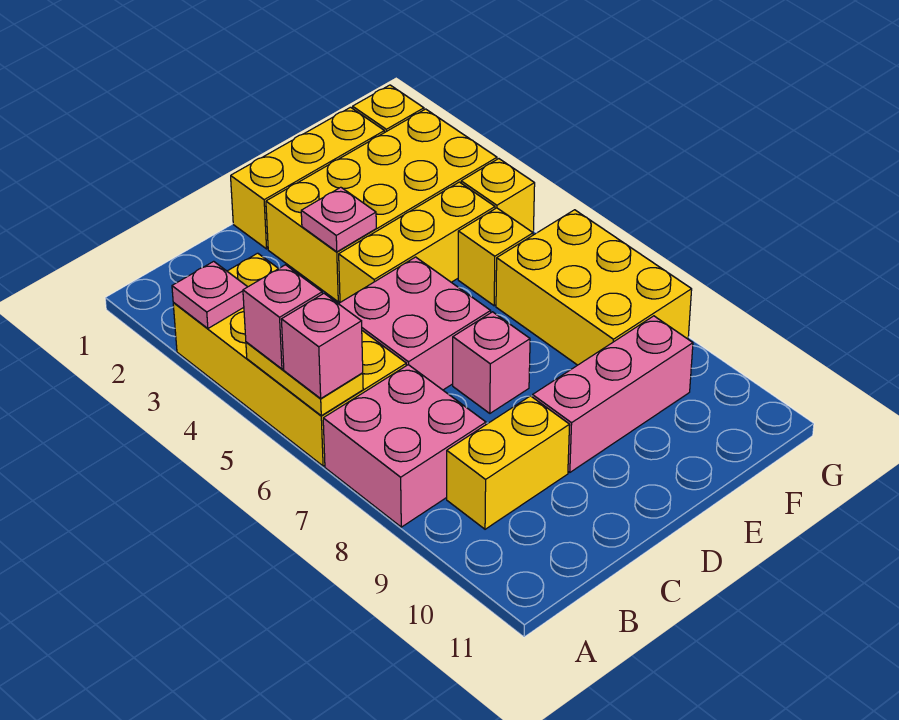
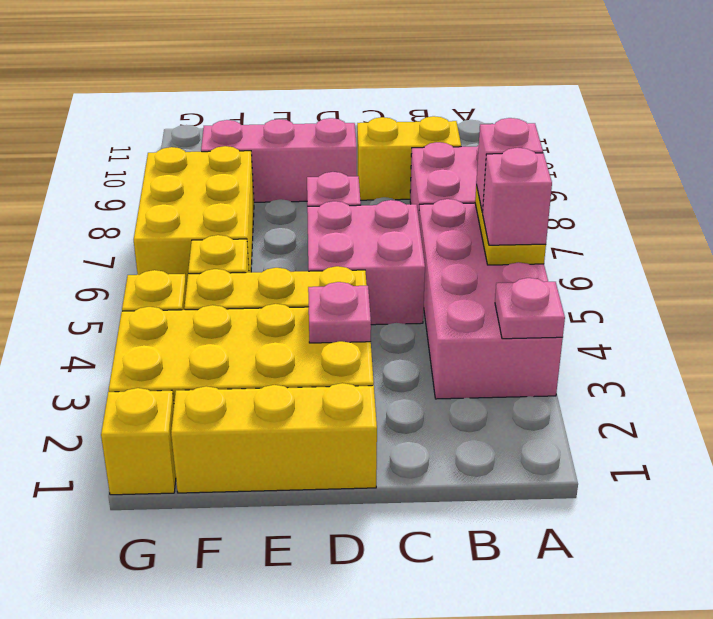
yellow brick A3:B6 level 1 -> pink brick A3:B6 level 1

